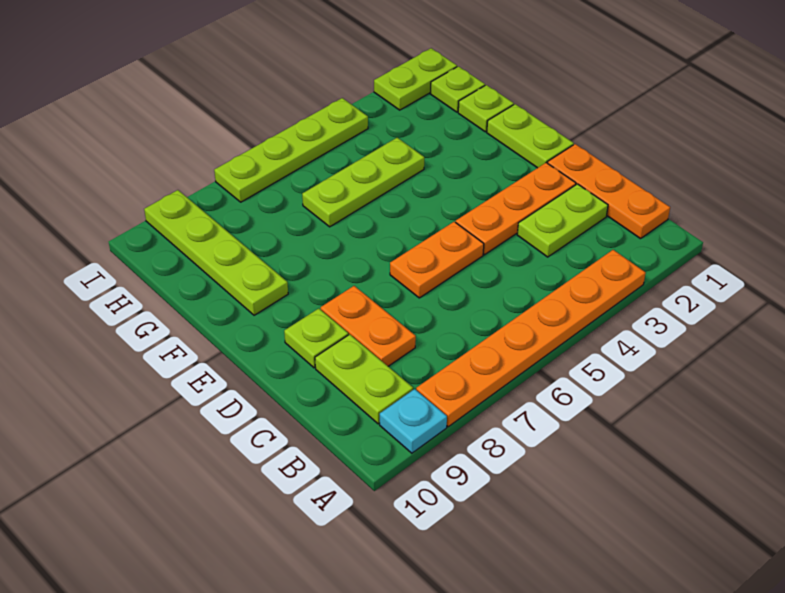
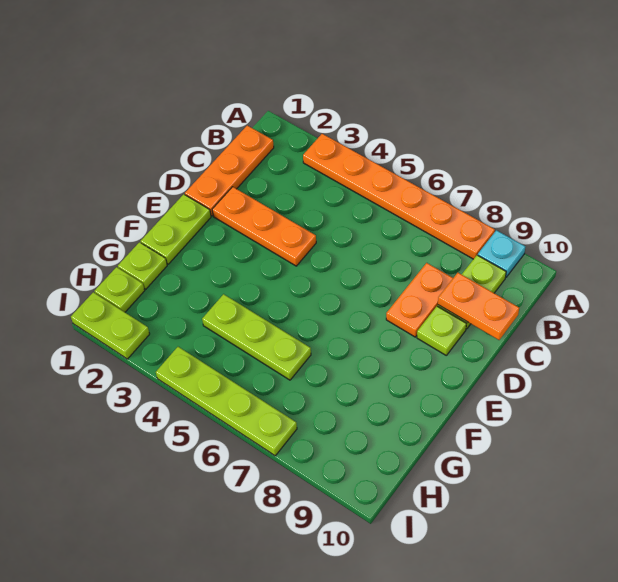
lime plate C2:C3 level 1 -> none
orange plate D5:D6 level 1 -> orange plate C9:C10 level 2
lime plate F9:I9 level 1 -> none

